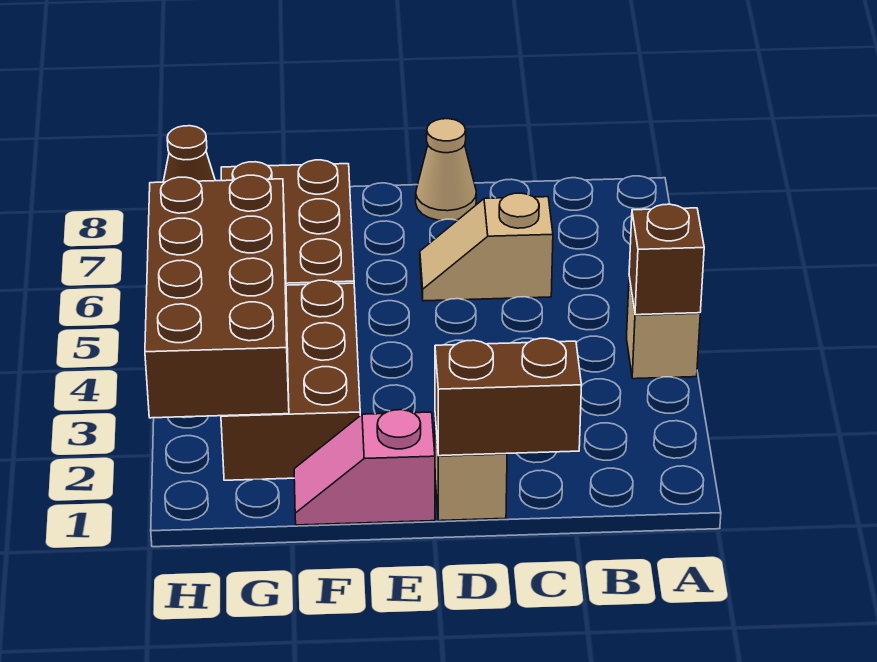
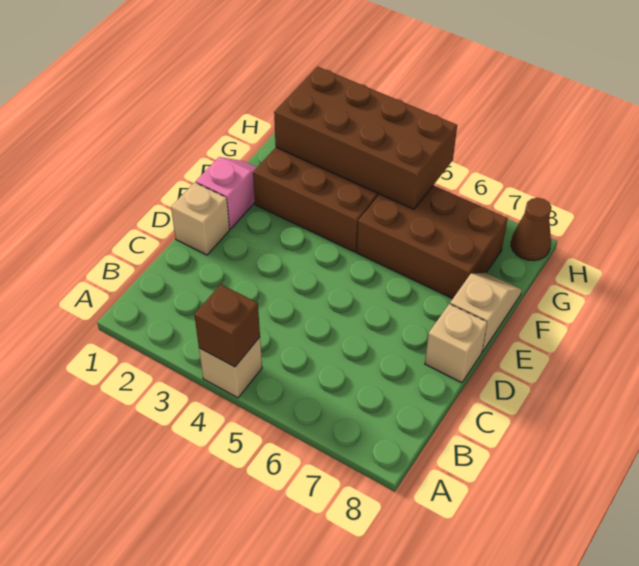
brown brick C1:D1 level 2 -> none
tan slope C6:D6 level 1 top C -> tan slope E8:F8 level 1 top E
tan cone D8 level 1 -> tan brick D8 level 1

